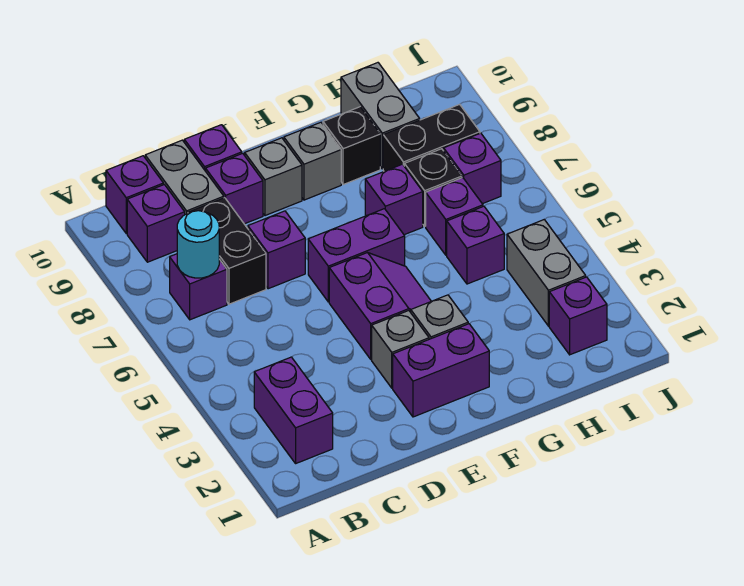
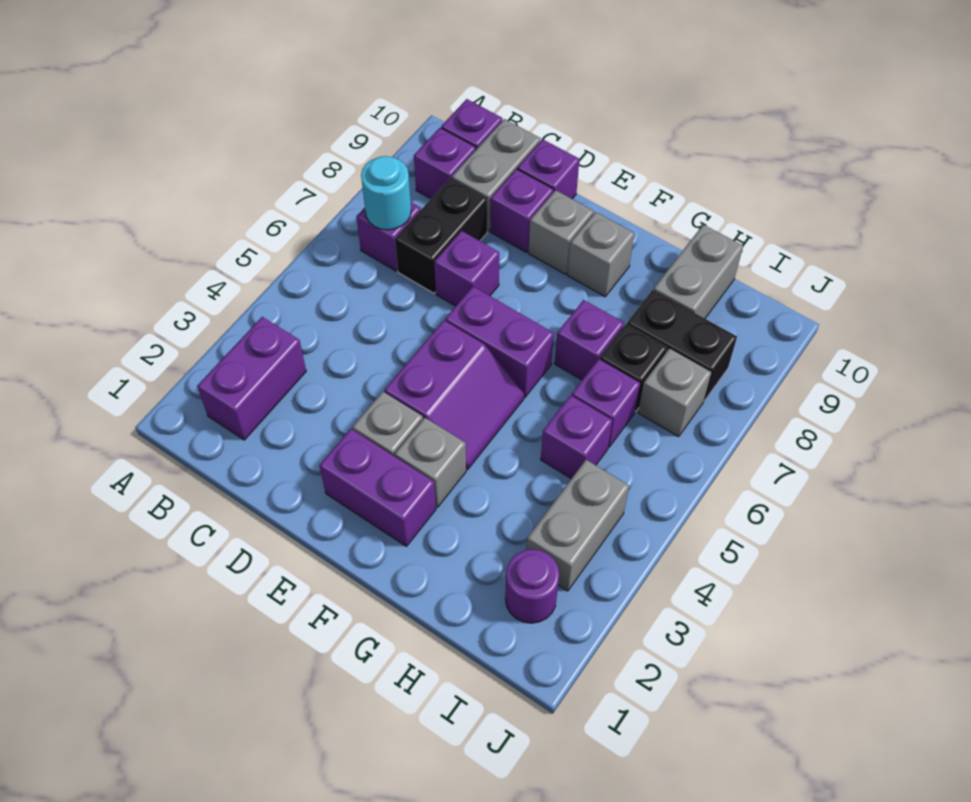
black brick G9 level 1 -> none
purple brick I2 level 1 -> purple round brick I2 level 1
purple brick I7 level 1 -> grey brick I7 level 1

